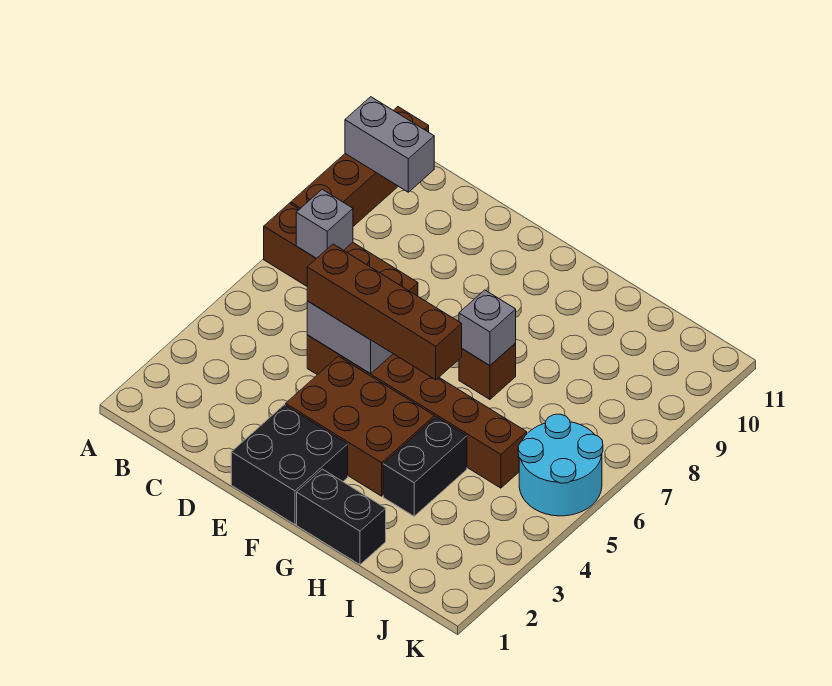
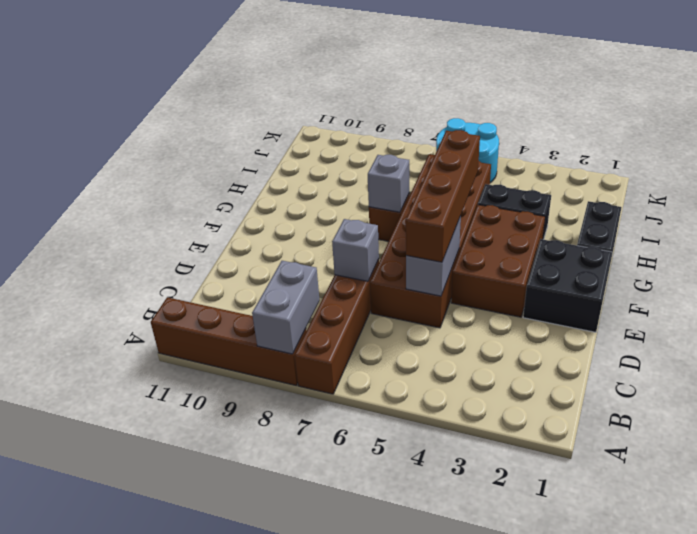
grey brick A10:B10 level 2 -> grey brick A8:B8 level 2
grey brick B7 level 2 -> grey brick D7 level 2
brown brick D5:I5 level 1 -> brown brick D5:I6 level 1

